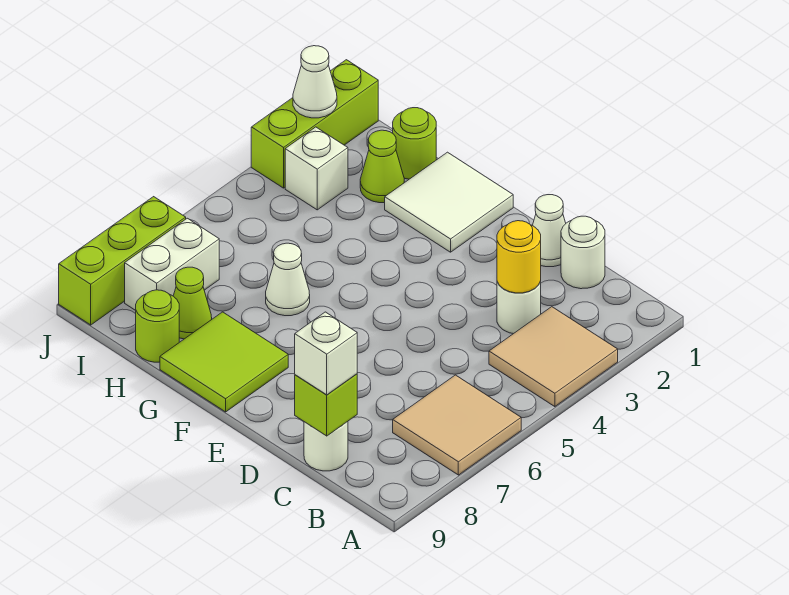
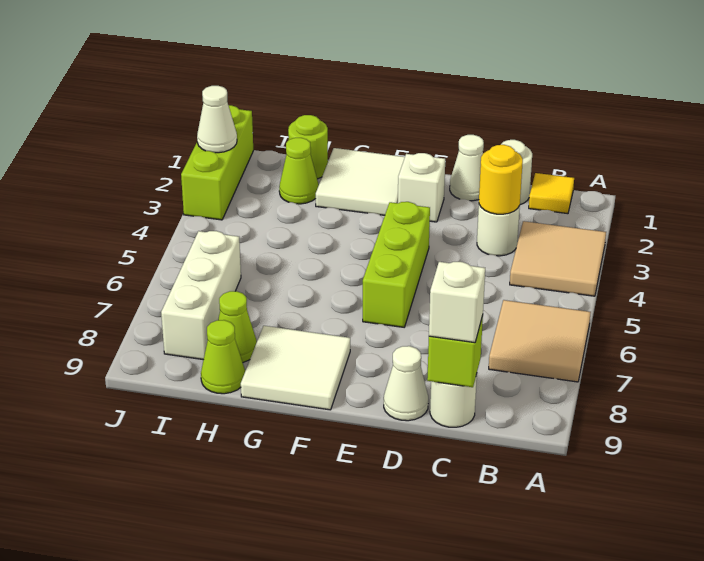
none -> yellow tile B1 level 1
lime tile F8:G9 level 1 -> white tile F8:G9 level 1
white cone G6 level 1 -> white cone D9 level 1
lime round brick H9 level 1 -> lime cone H9 level 1
white brick I3 level 1 -> white brick E2 level 1
white brick I7:I8 level 1 -> white brick I6:I8 level 1
lime brick J7:J9 level 1 -> lime brick E4:E6 level 1

